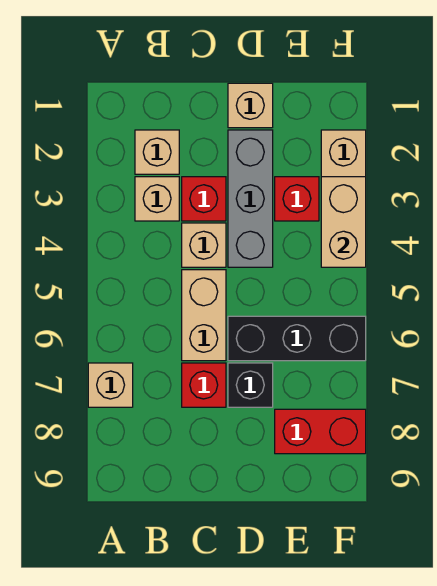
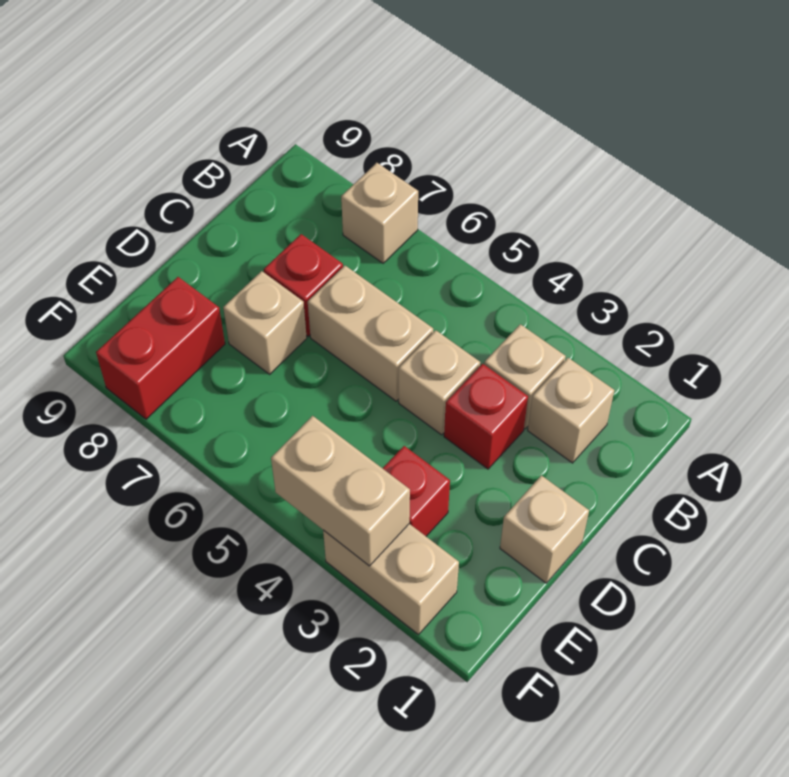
grey brick D2:D4 level 1 -> none
black brick D6:F6 level 1 -> none
black brick D7 level 1 -> tan brick D7 level 1

